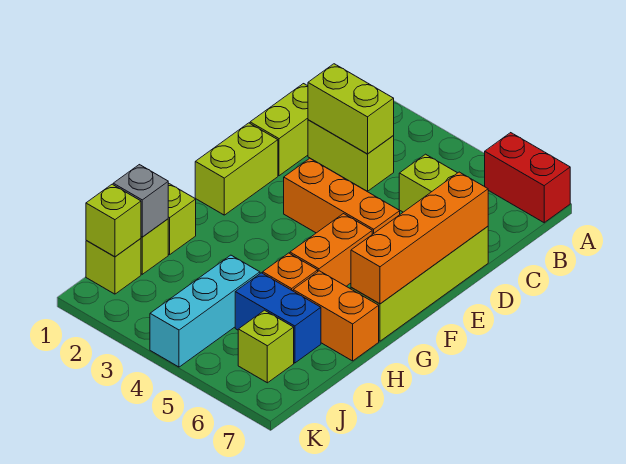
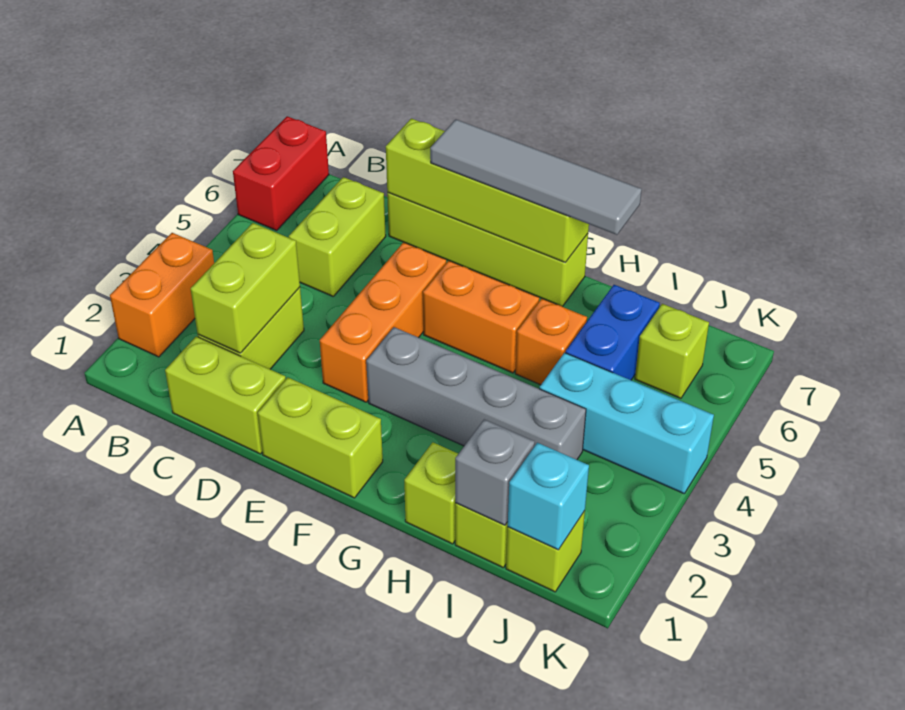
orange brick D7:G7 level 2 -> lime brick D7:G7 level 2
none -> grey tile E7:H7 level 3
none -> grey brick F3:I3 level 1
orange brick H6:H7 level 1 -> orange brick A2:A3 level 1
lime brick J1 level 2 -> cyan brick J1 level 2

